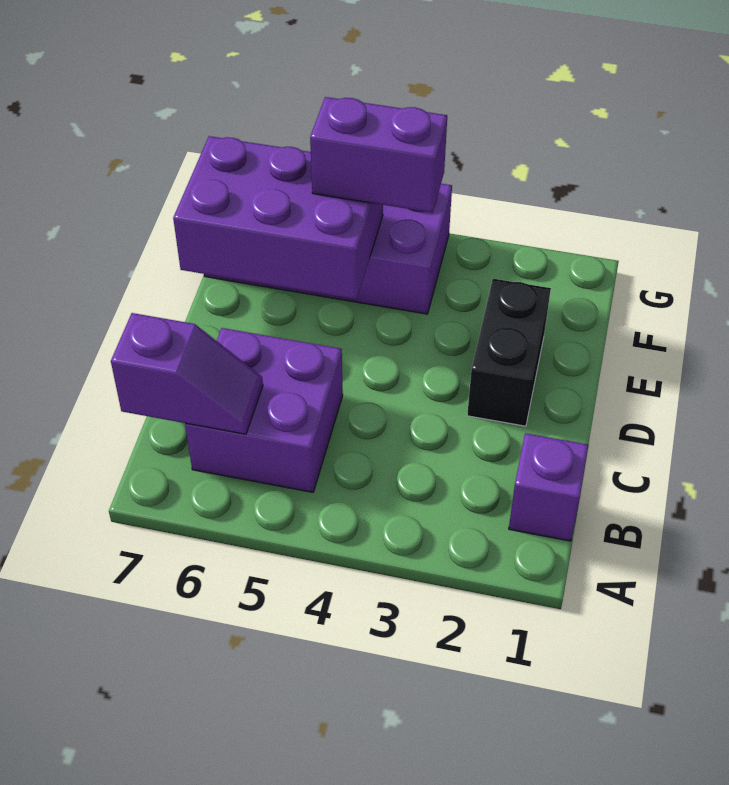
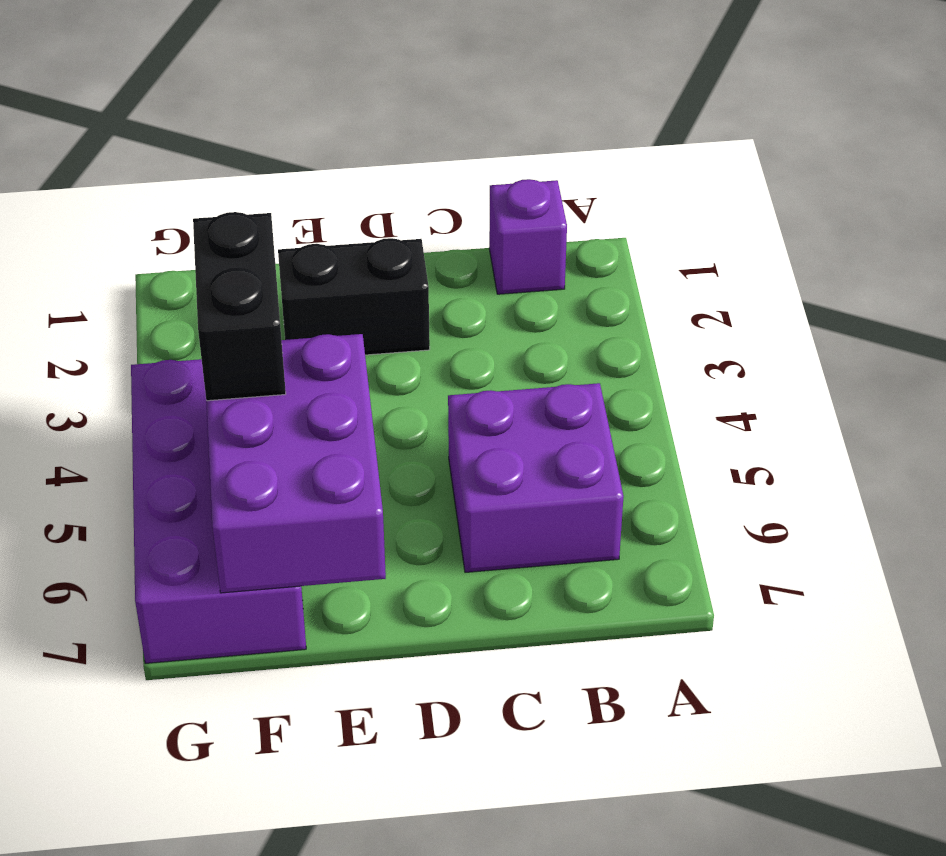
purple slope B6:B7 level 2 top 7 -> none
purple brick F4:F5 level 3 -> black brick F4:F5 level 3

